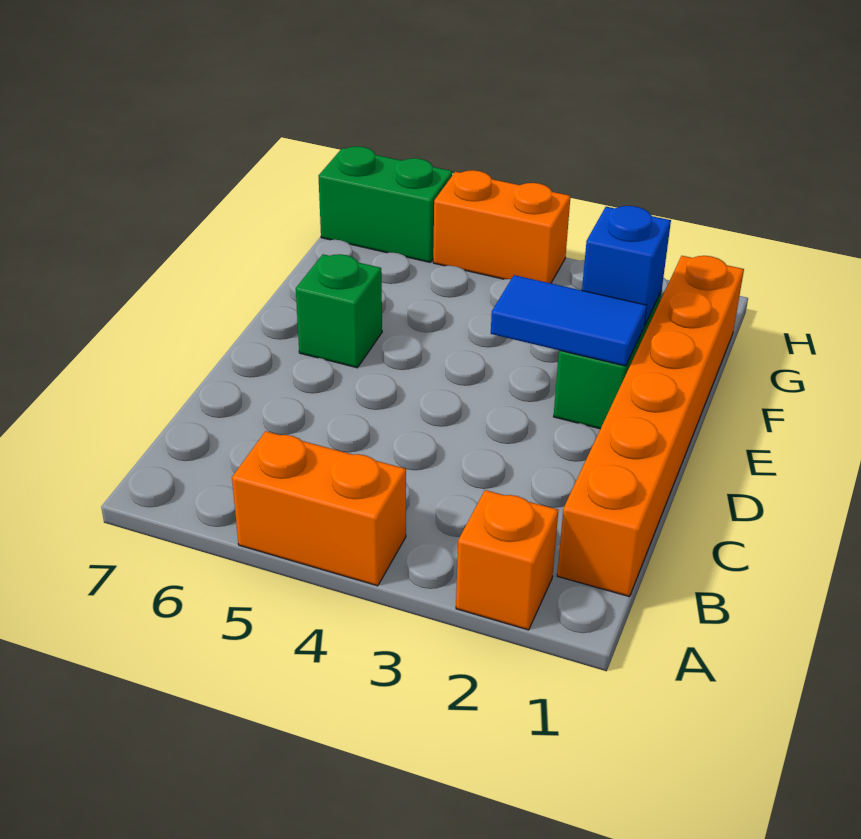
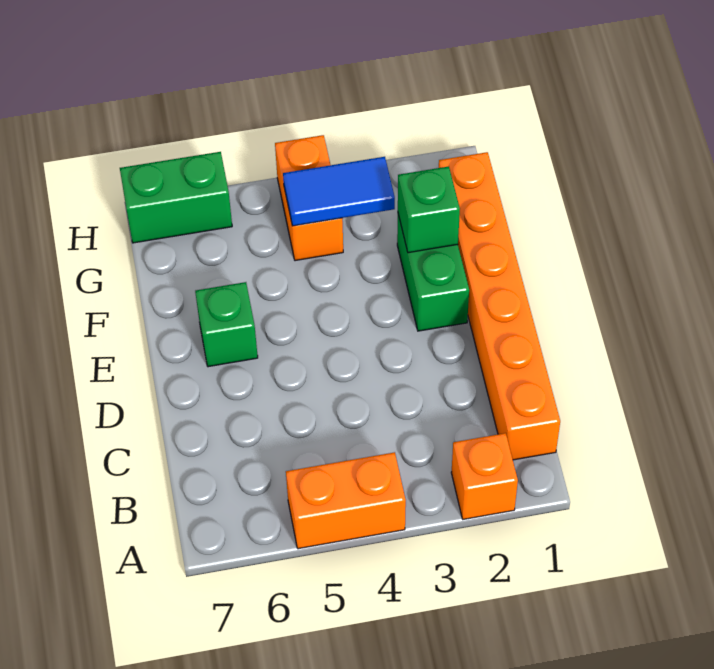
blue tile E2:E3 level 2 -> blue tile G3:G4 level 2
blue brick F2 level 2 -> green brick F2 level 2
orange brick H4:H5 level 1 -> orange brick G4:H4 level 1

